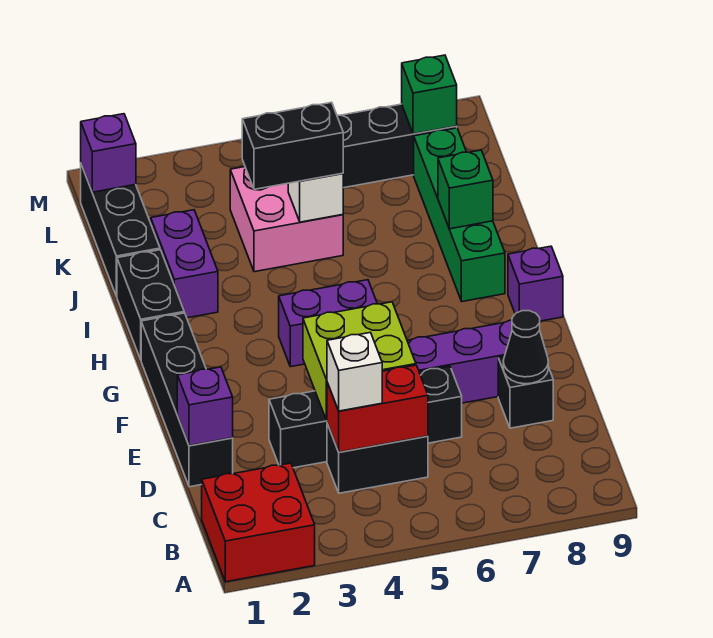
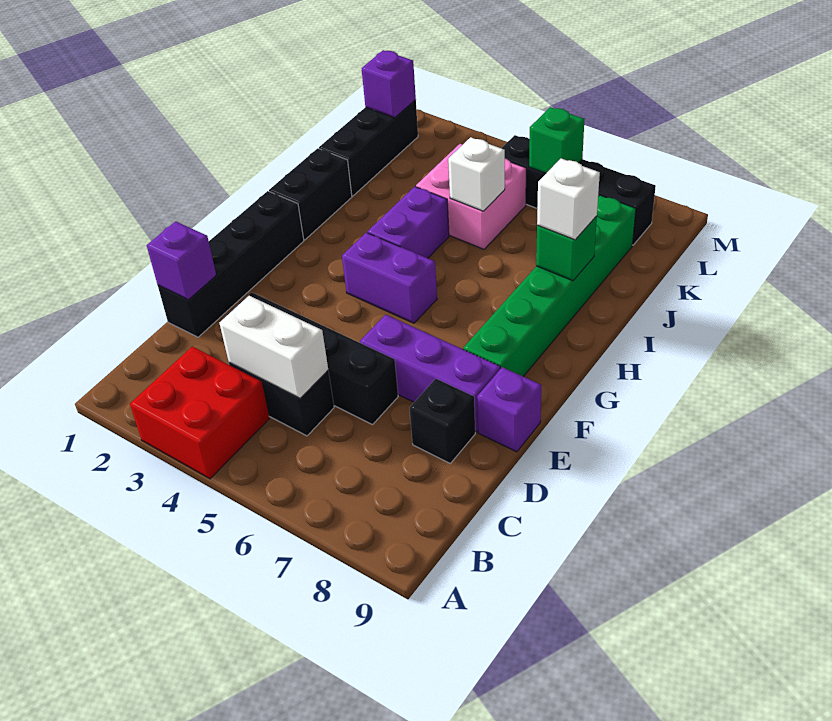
red brick A1:B2 level 1 -> red brick A3:B4 level 1
red brick C4:C5 level 2 -> white brick C4:C5 level 2
white brick C4 level 3 -> white brick I8 level 3
lime brick D4:E5 level 2 -> none
black cone D8 level 2 -> none
purple brick G9 level 1 -> purple brick E9 level 1
green brick H8:K8 level 1 -> green brick F8:K8 level 1
purple brick I2:J2 level 1 -> purple brick H4:I4 level 1
black brick J4:J5 level 3 -> none
green brick L8 level 2 -> green brick L6 level 2

